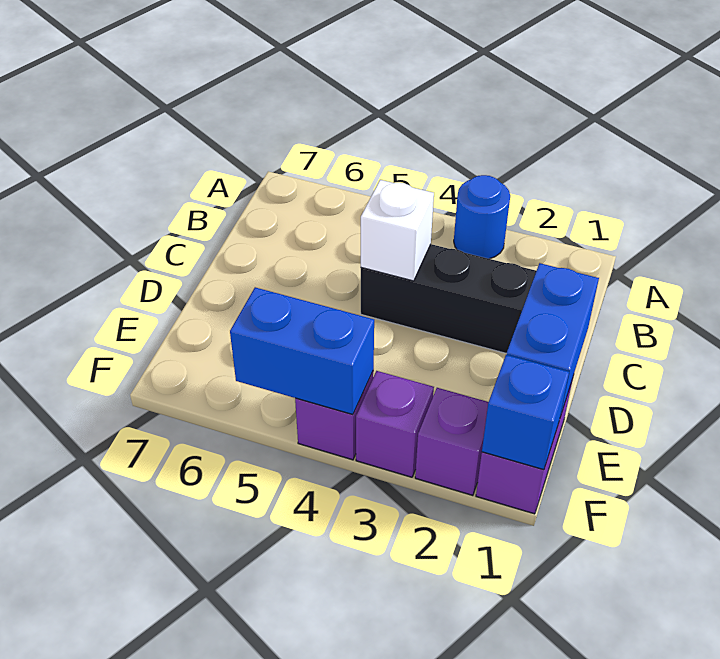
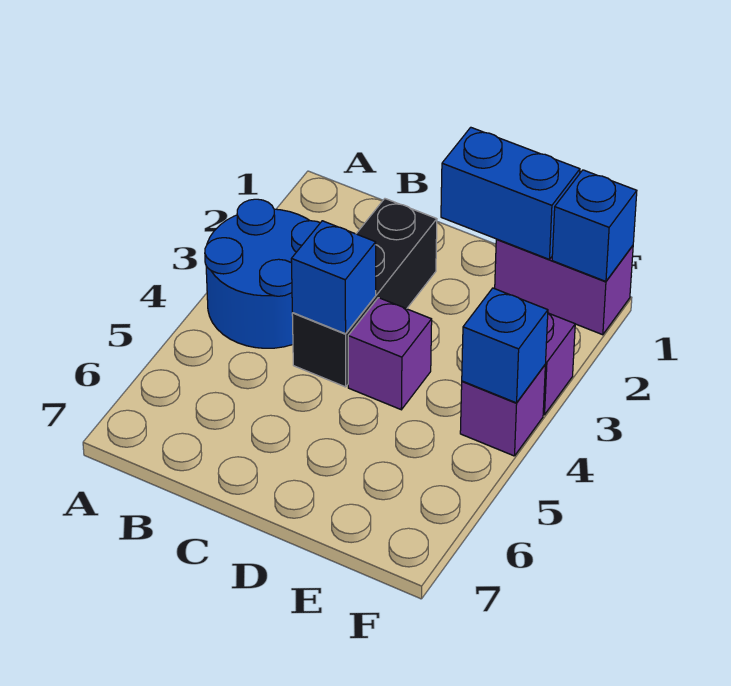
blue round brick A3 level 1 -> blue round brick A3:B4 level 1
white brick C4 level 2 -> blue brick C4 level 2
purple brick F2 level 1 -> purple brick D4 level 1
blue brick F4:F5 level 2 -> blue brick F4 level 2

